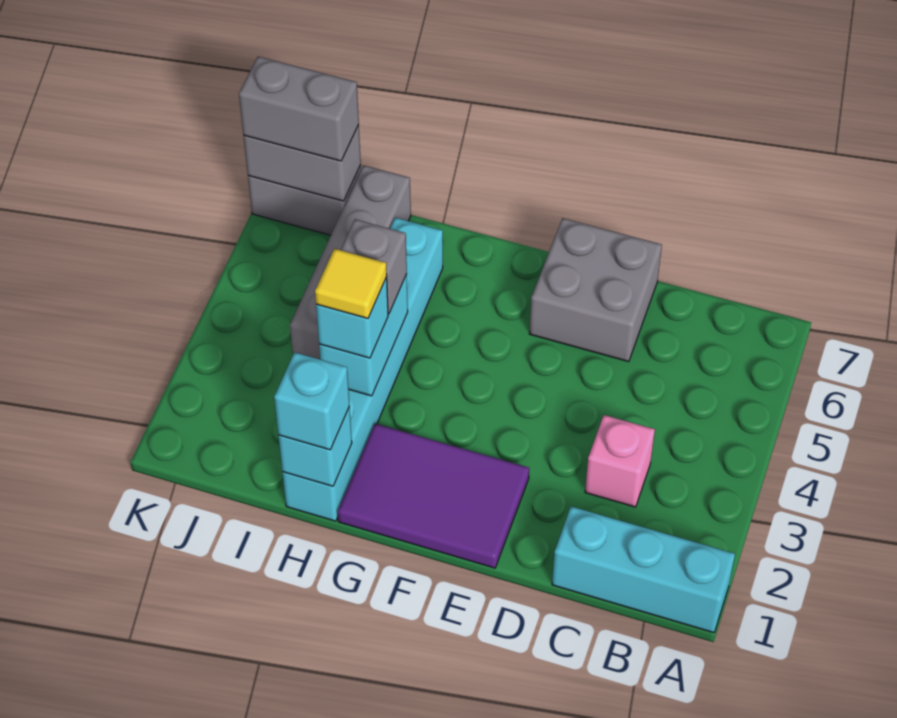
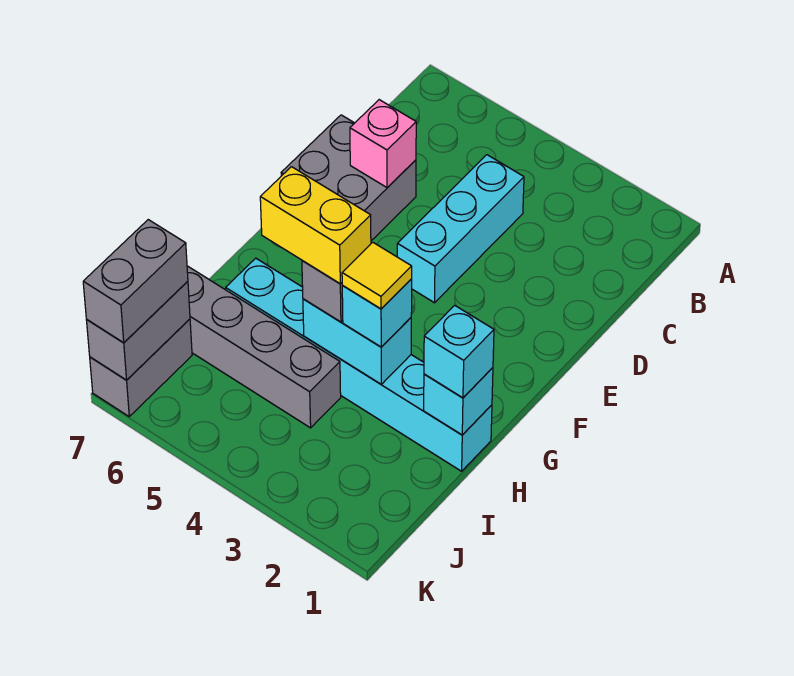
cyan brick A1:C1 level 1 -> cyan brick C4:E4 level 1
pink brick C3 level 1 -> pink brick D6 level 2
purple tile E1:G2 level 1 -> none
none -> yellow brick H4:H5 level 4

